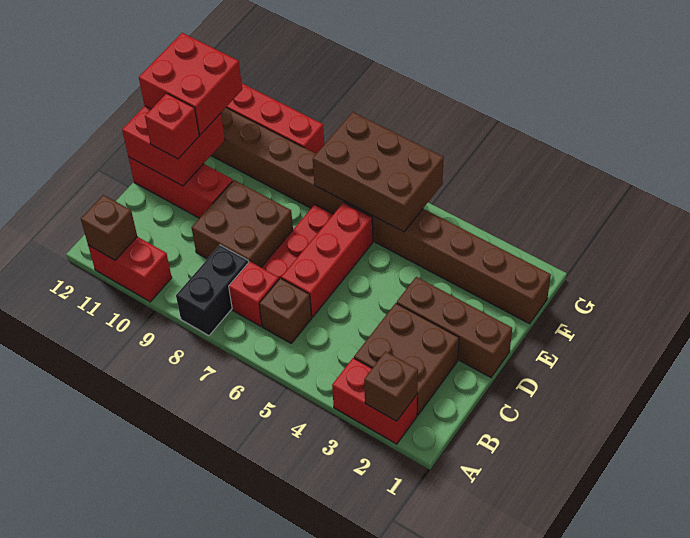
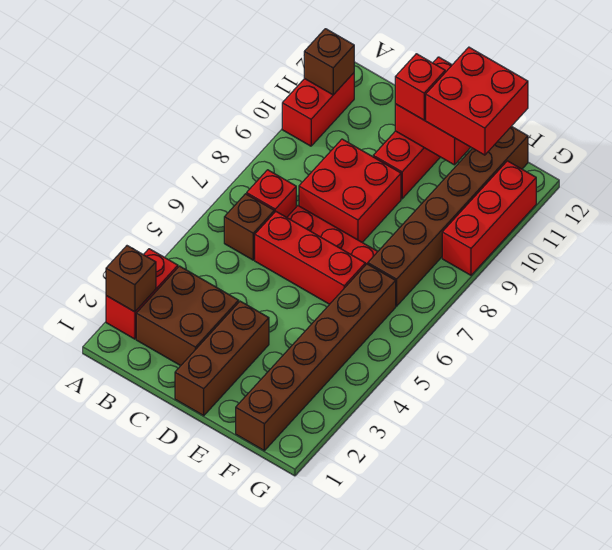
black brick A8:B8 level 1 -> none
brown brick C8:D9 level 1 -> red brick C8:D9 level 1
brown brick F5:G7 level 2 -> none

